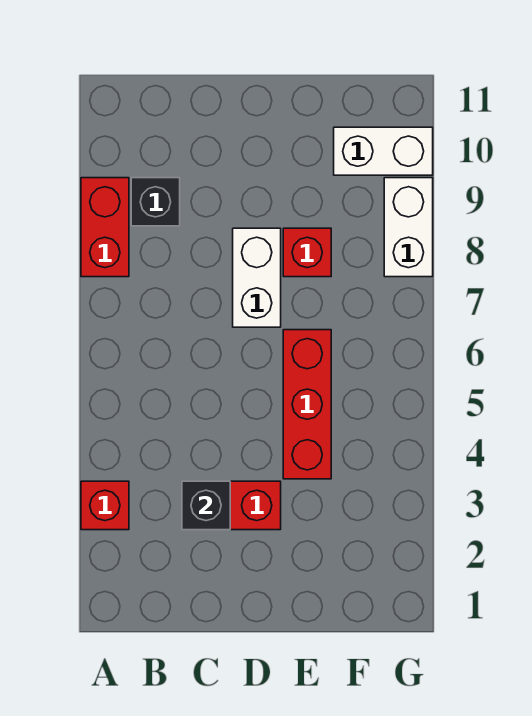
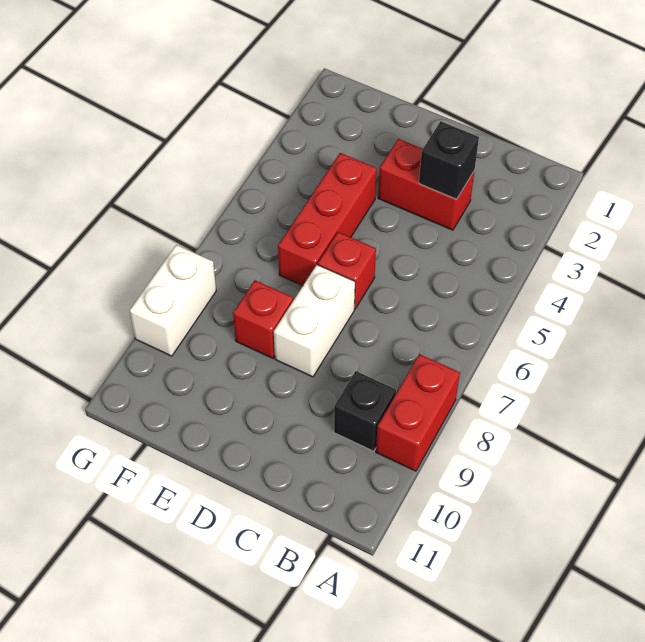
red brick A3 level 1 -> red brick D6 level 1
white brick F10:G10 level 1 -> none

